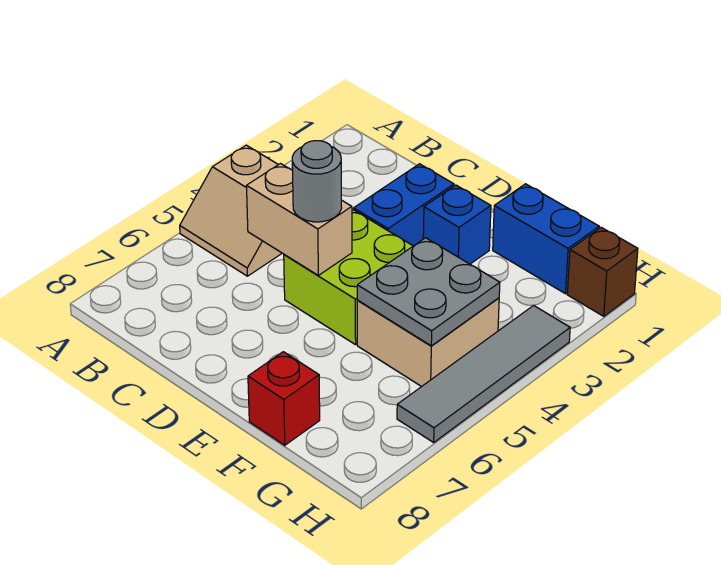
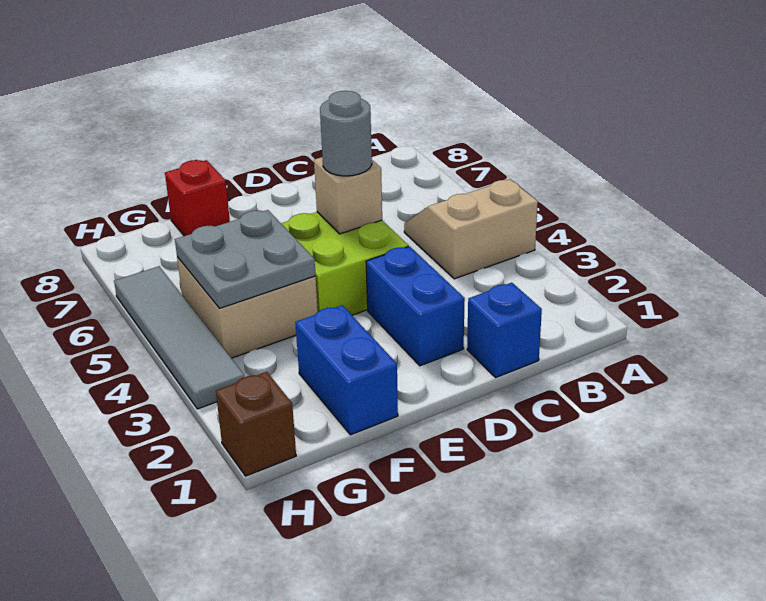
tan brick C5:D5 level 2 -> tan brick D5 level 2
blue brick E2 level 1 -> blue brick C1 level 1
blue brick F1:G1 level 1 -> blue brick F1:F2 level 1

